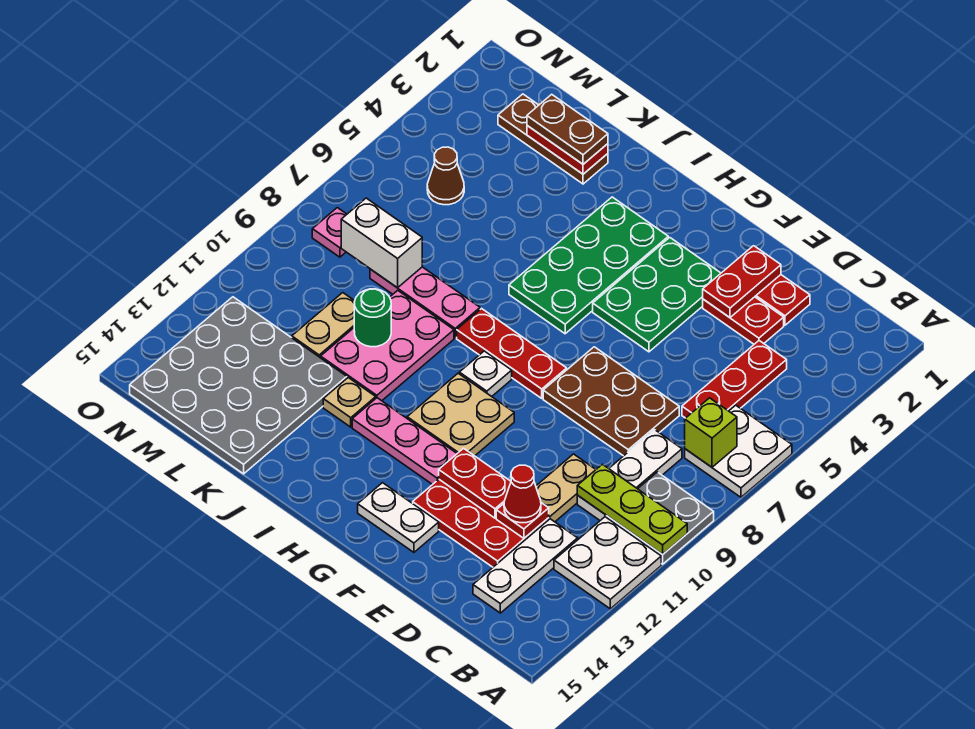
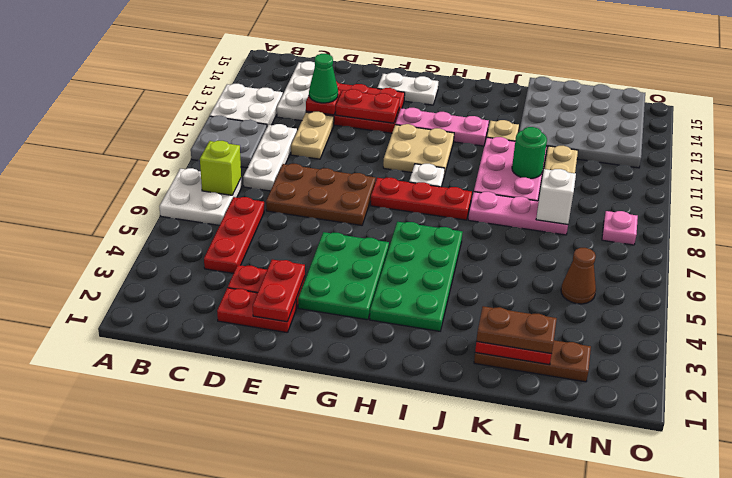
lime plate A10:C10 level 2 -> none
red cone D12 level 3 -> green cone D12 level 3
white brick L8:M8 level 2 -> white brick L8 level 2

